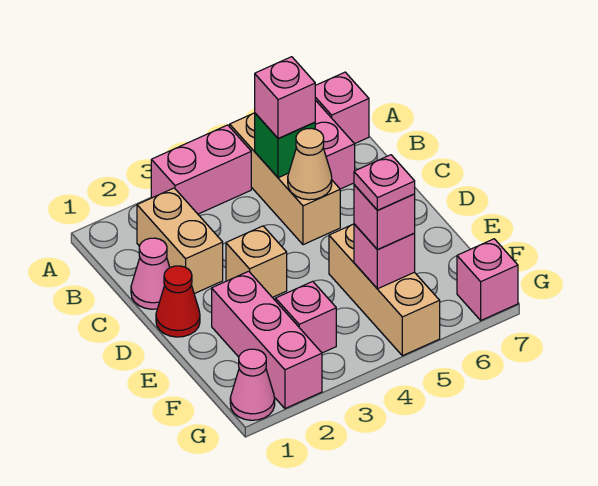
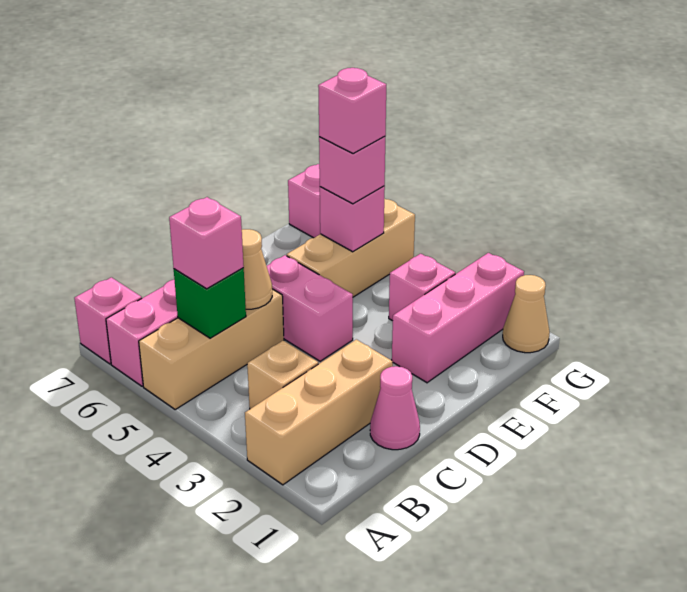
pink brick A3:A4 level 1 -> pink brick D4:D5 level 1
tan brick B2:C2 level 1 -> tan brick A2:C2 level 1
red cone D1 level 1 -> none
tan brick D3 level 1 -> tan brick B3 level 1
pink plate F5 level 4 -> pink brick F5 level 4
pink cone G1 level 1 -> tan cone G1 level 1

